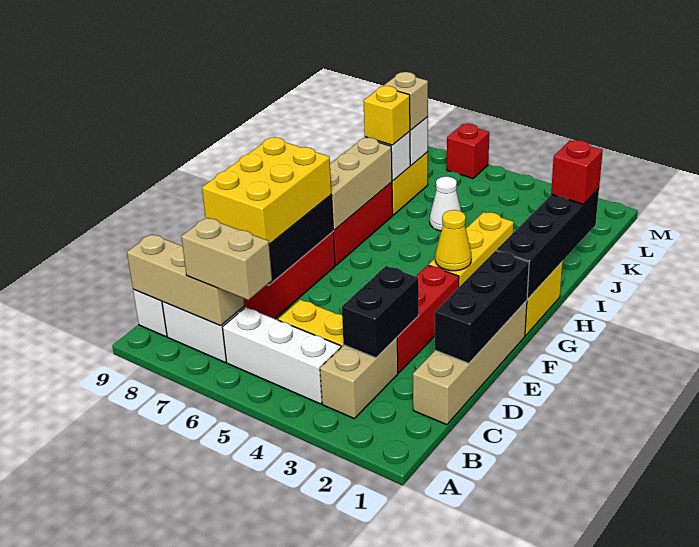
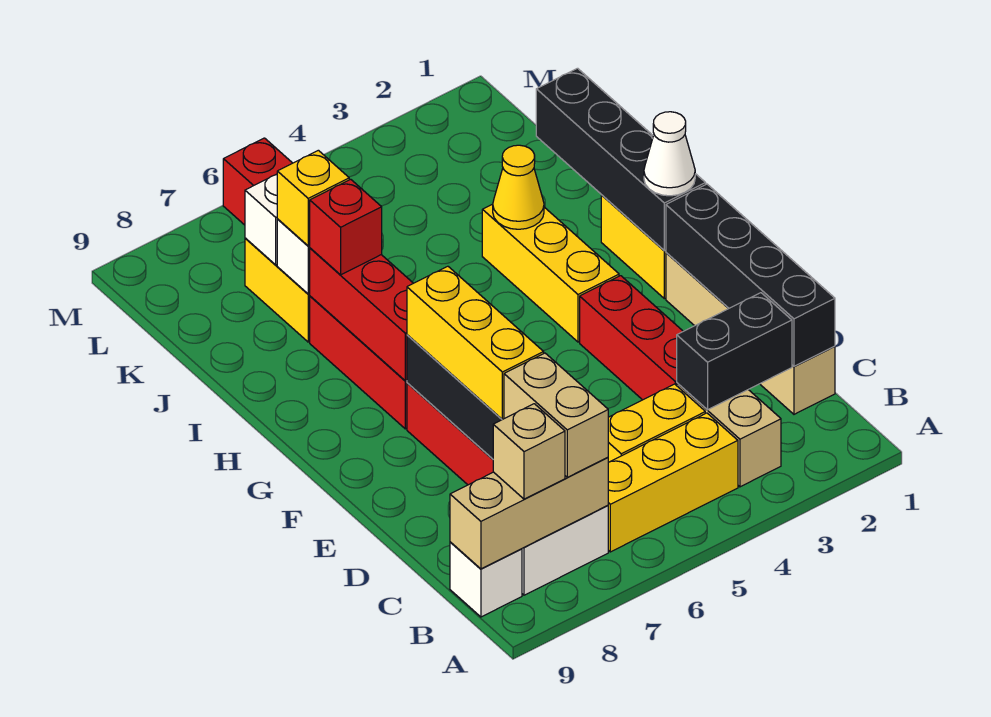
white brick B4:B6 level 1 -> yellow brick B4:B6 level 1
tan brick B6:B7 level 3 -> tan brick B7:C7 level 3
black brick C3:D3 level 2 -> black brick C2:C3 level 2
black brick D1:F1 level 2 -> black brick C1:F1 level 2
yellow brick D7:F8 level 3 -> yellow brick D7:F7 level 3
yellow cone G3 level 2 -> yellow cone I3 level 2
tan brick G7:I7 level 2 -> red brick G7:I7 level 2
red brick J1 level 3 -> red brick I7 level 3
white cone J5 level 1 -> white cone G1 level 3
tan brick K7 level 3 -> tan brick B8 level 3

